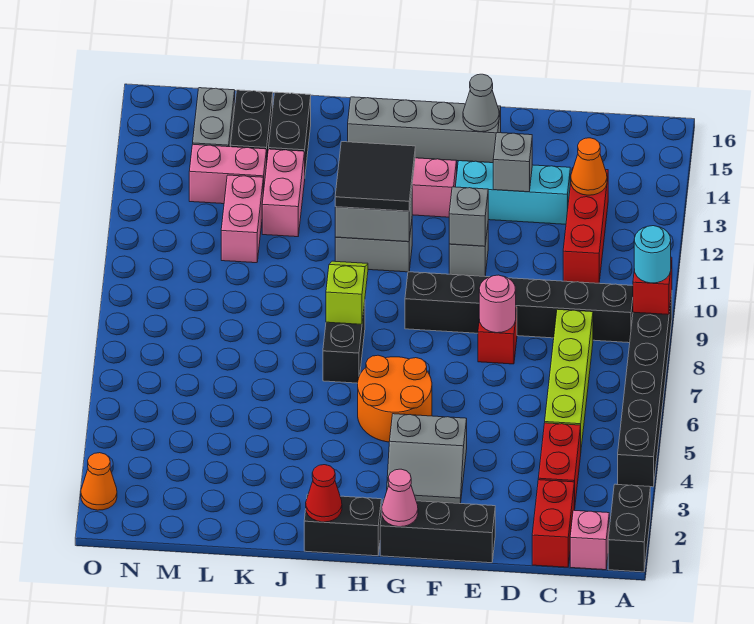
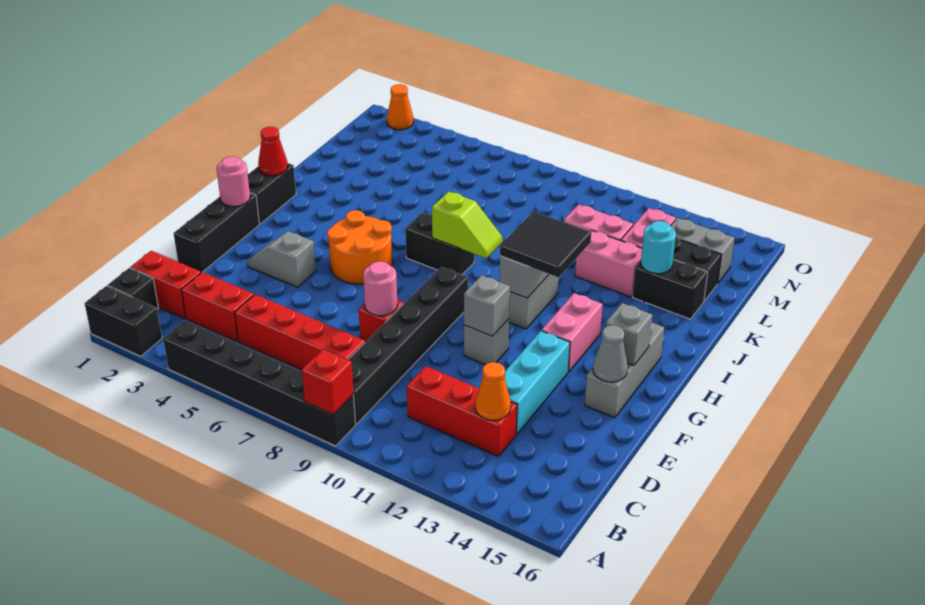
cyan round brick A9 level 3 -> cyan round brick K14 level 2
pink brick B1 level 1 -> black brick B1 level 1
lime brick C5:C8 level 1 -> red brick C5:C8 level 1
grey brick E13 level 2 -> grey brick G15 level 2
grey slope F3:G4 level 1 top 4 -> grey slope F3:F4 level 1 top 4
grey brick F15:I15 level 1 -> grey brick F15:H15 level 1
pink cone G1 level 2 -> pink round brick G1 level 2

